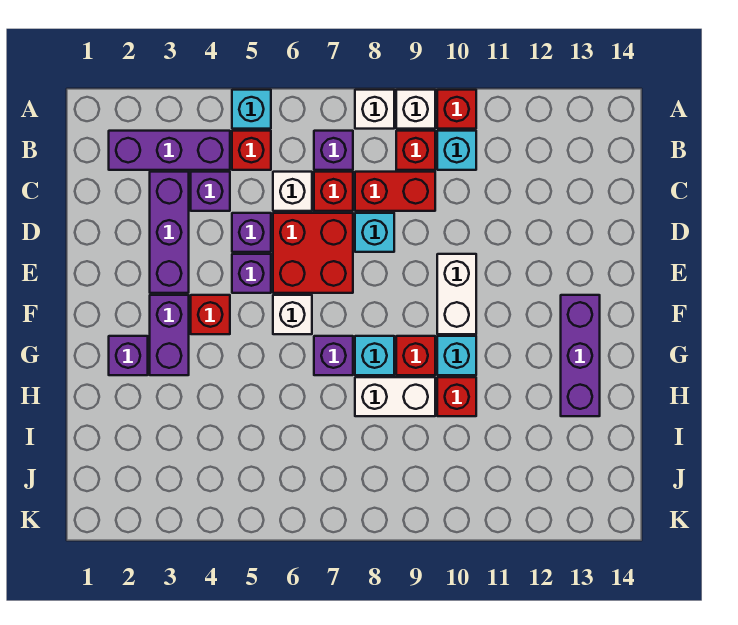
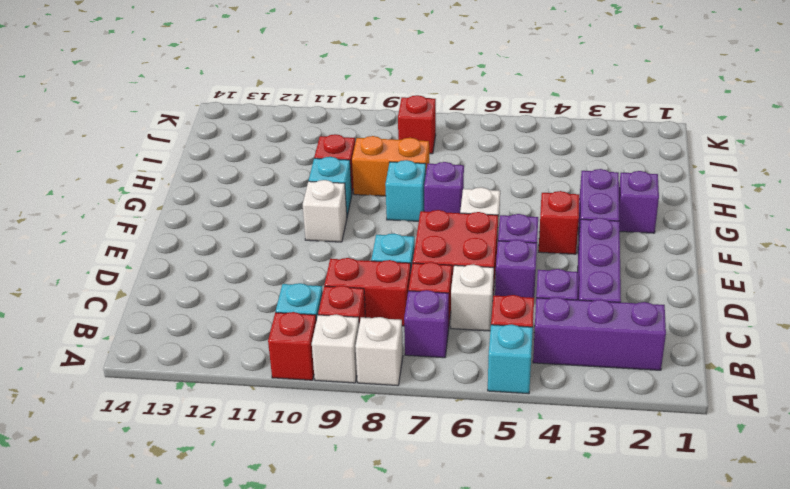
white brick E10:F10 level 1 -> white brick F10 level 1
purple brick F13:H13 level 1 -> none
red brick G9 level 1 -> red brick J8 level 1
white brick H8:H9 level 1 -> orange brick H8:H9 level 1

